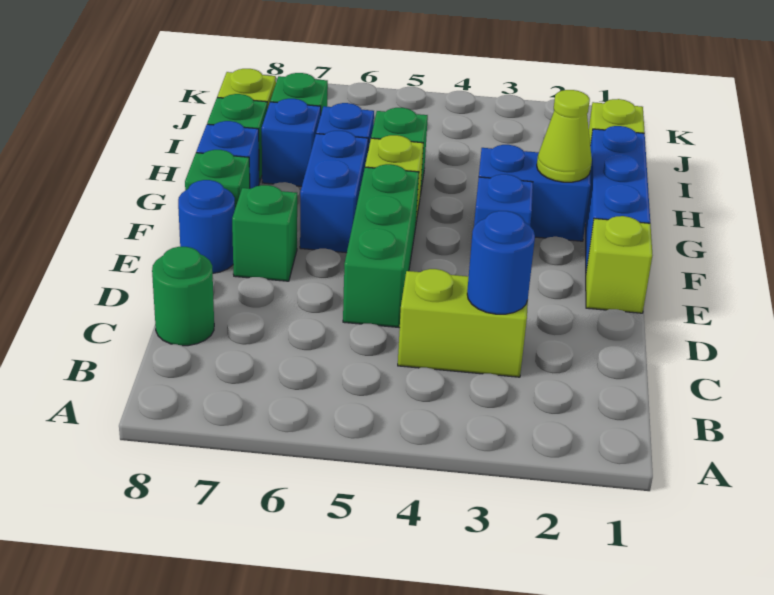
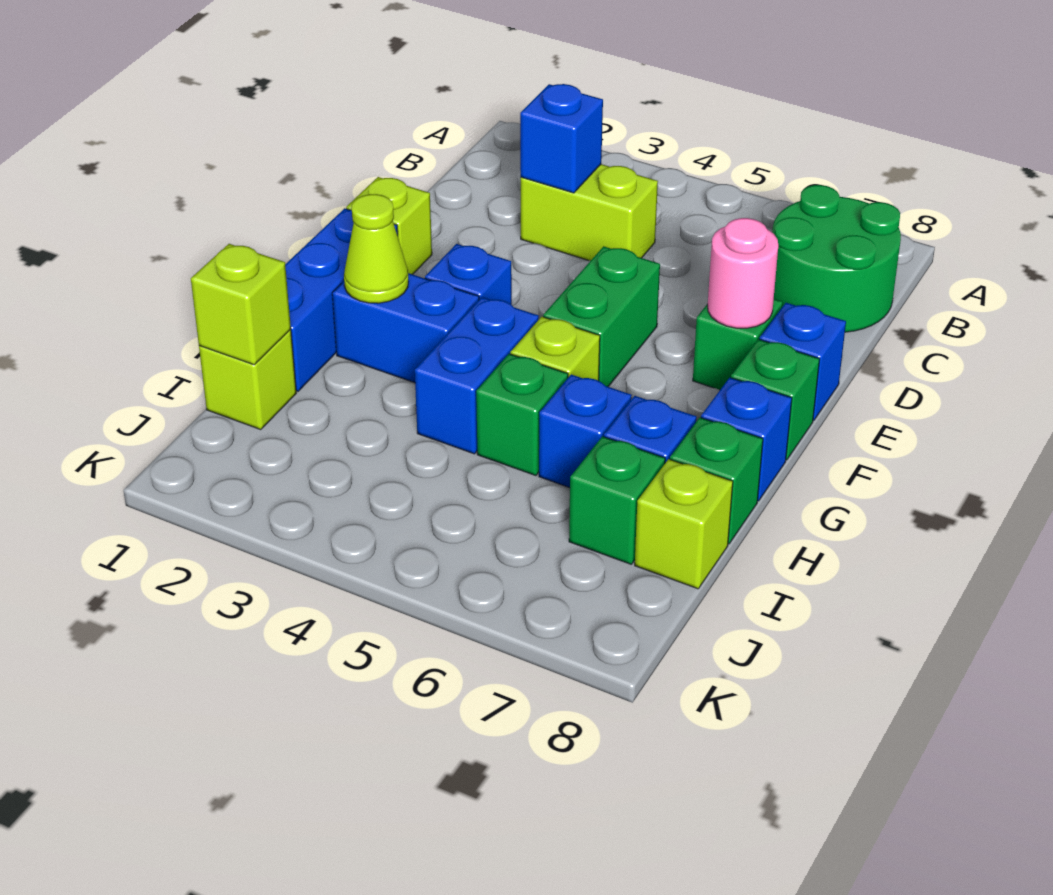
blue round brick C3 level 2 -> blue brick C3 level 2
green round brick C8 level 1 -> green round brick B7:C8 level 1
green brick D5:F5 level 1 -> green brick E5:F5 level 1
none -> pink round brick E7 level 2
blue round brick E8 level 1 -> blue brick E8 level 1
blue brick F6:G6 level 1 -> blue brick G4:H4 level 1
none -> lime brick I1 level 2

